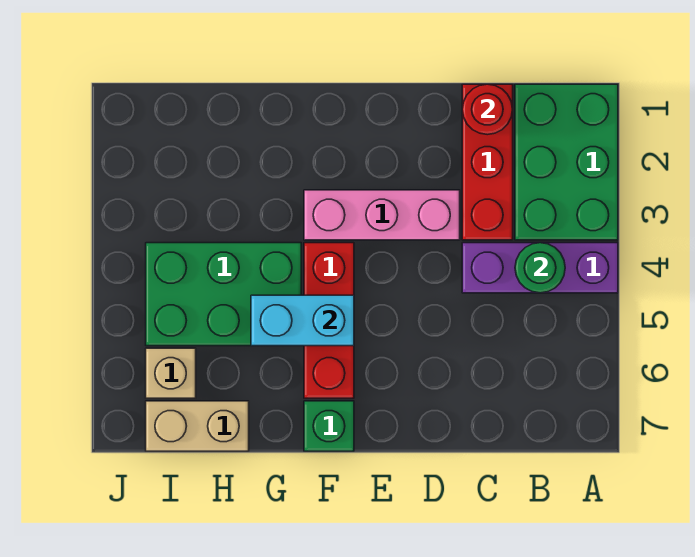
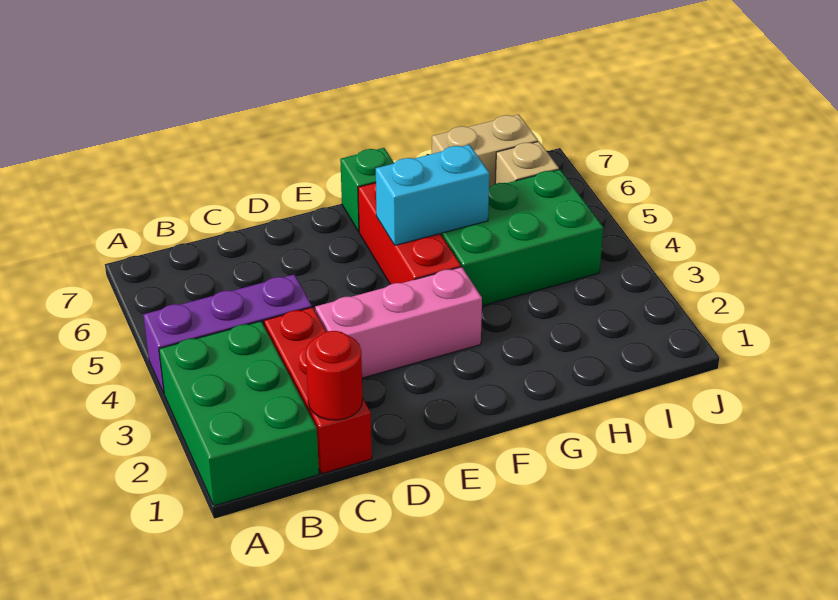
green round brick B4 level 2 -> none

